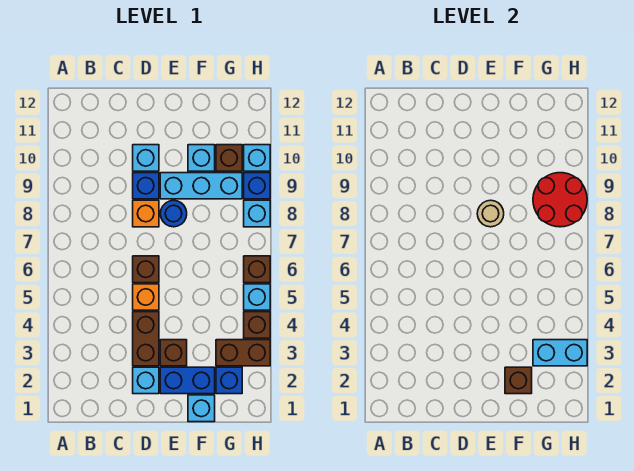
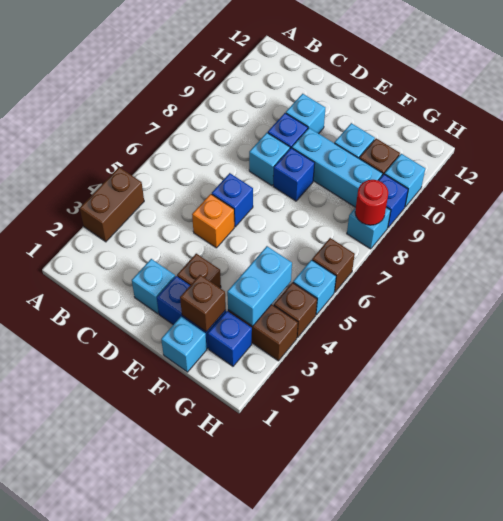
brown brick D3:D4 level 1 -> brown brick A3:A4 level 1
brown brick D6 level 1 -> blue brick D6 level 1
orange brick D8 level 1 -> cyan brick D8 level 1
blue round brick E8 level 1 -> blue brick E8 level 1
tan round brick E8 level 2 -> none
cyan brick G3:H3 level 2 -> cyan brick G3:G4 level 2
red round brick G8:H9 level 2 -> red round brick H8 level 2

